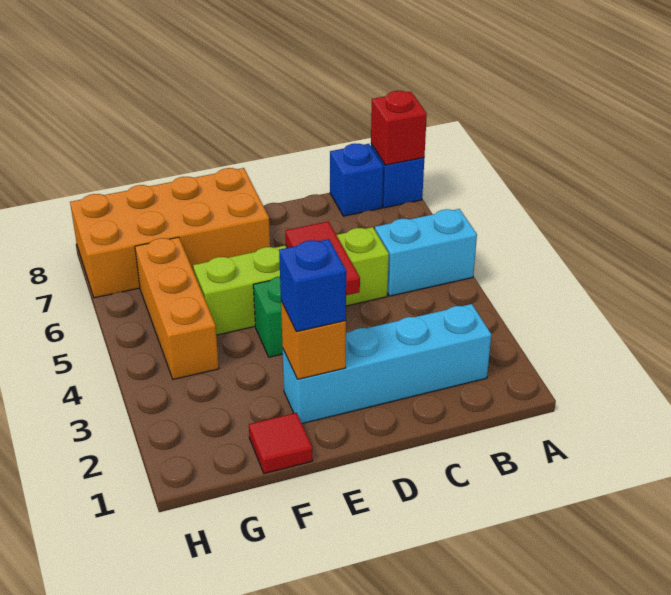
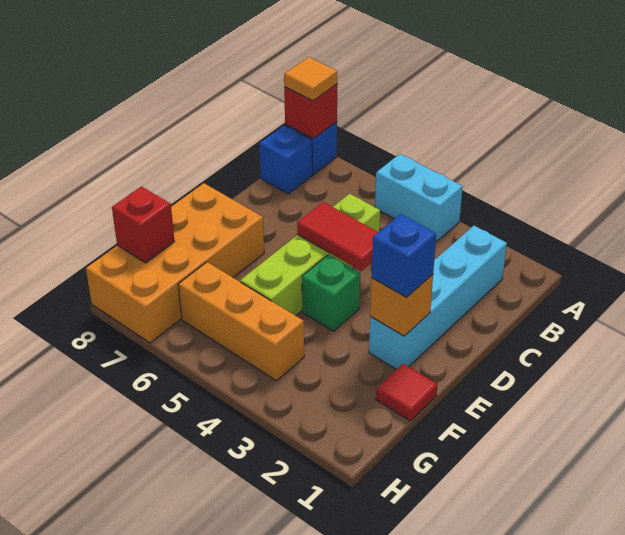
cyan brick A5:B5 level 1 -> cyan brick A4:A5 level 1
none -> orange tile A8 level 3
none -> red brick G8 level 2

